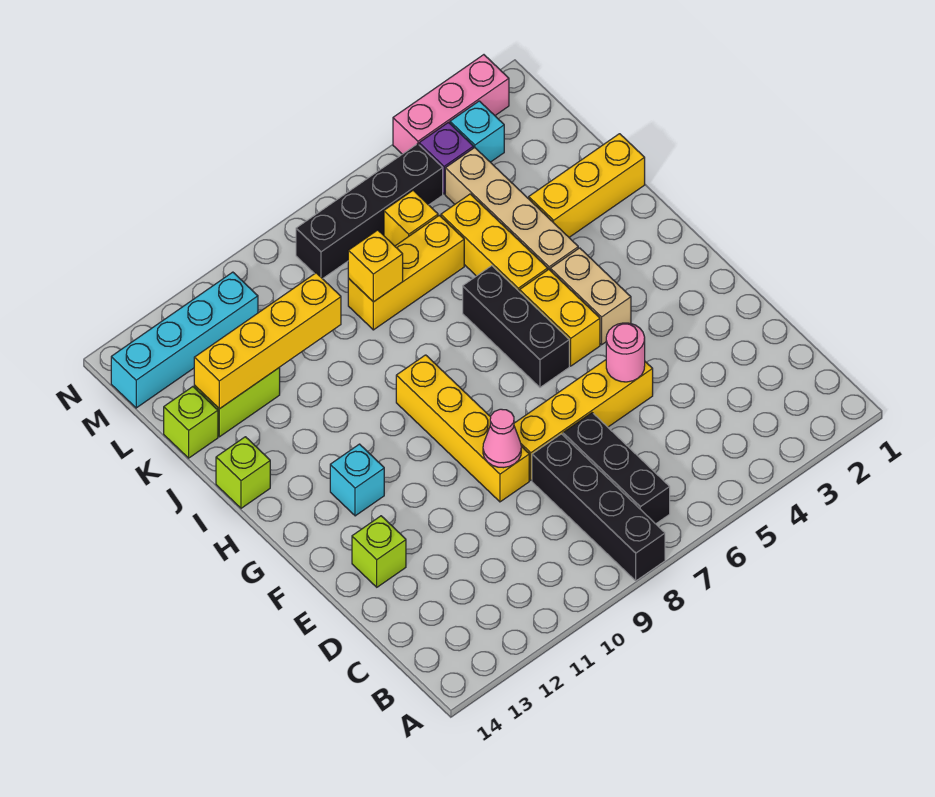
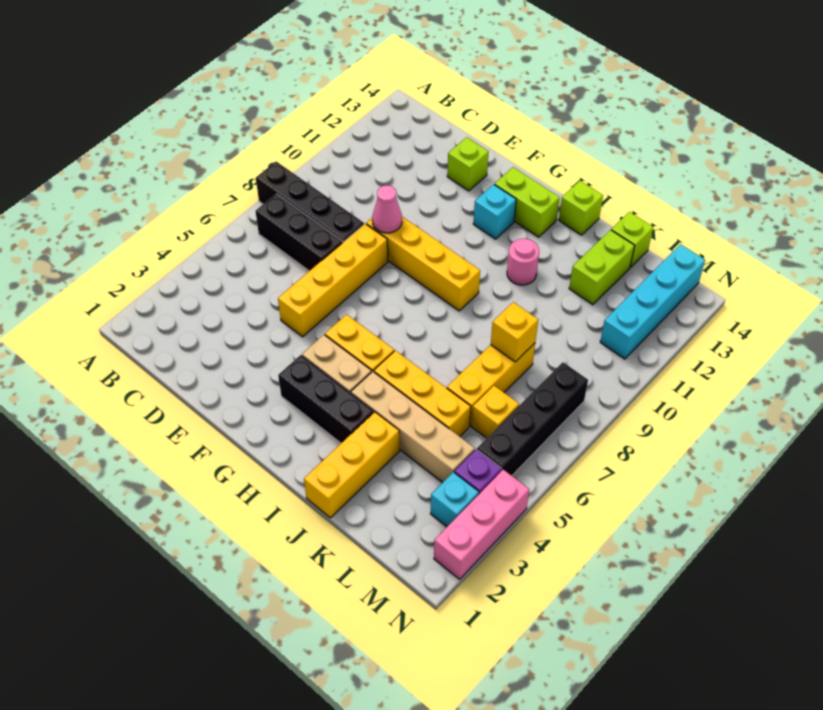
pink round brick E5 level 2 -> pink round brick I11 level 1
black brick G6:I6 level 1 -> black brick G3:I3 level 1
none -> lime brick G13:H13 level 1
yellow brick K10:K13 level 2 -> none

